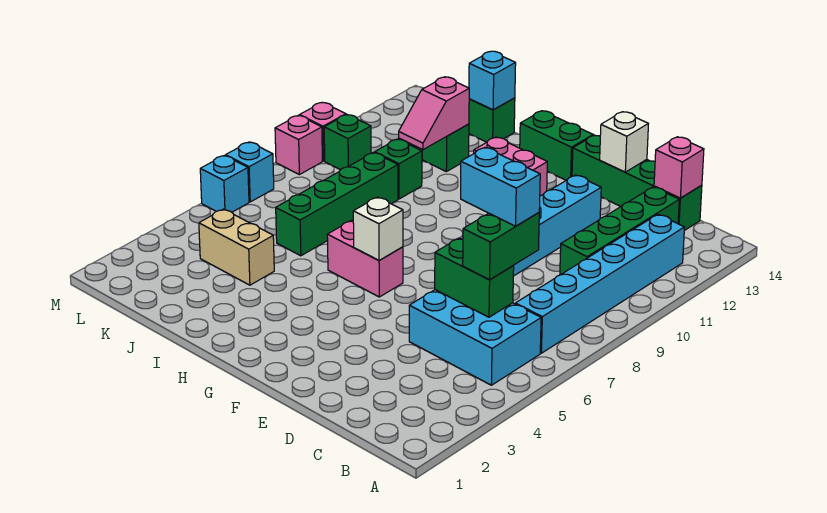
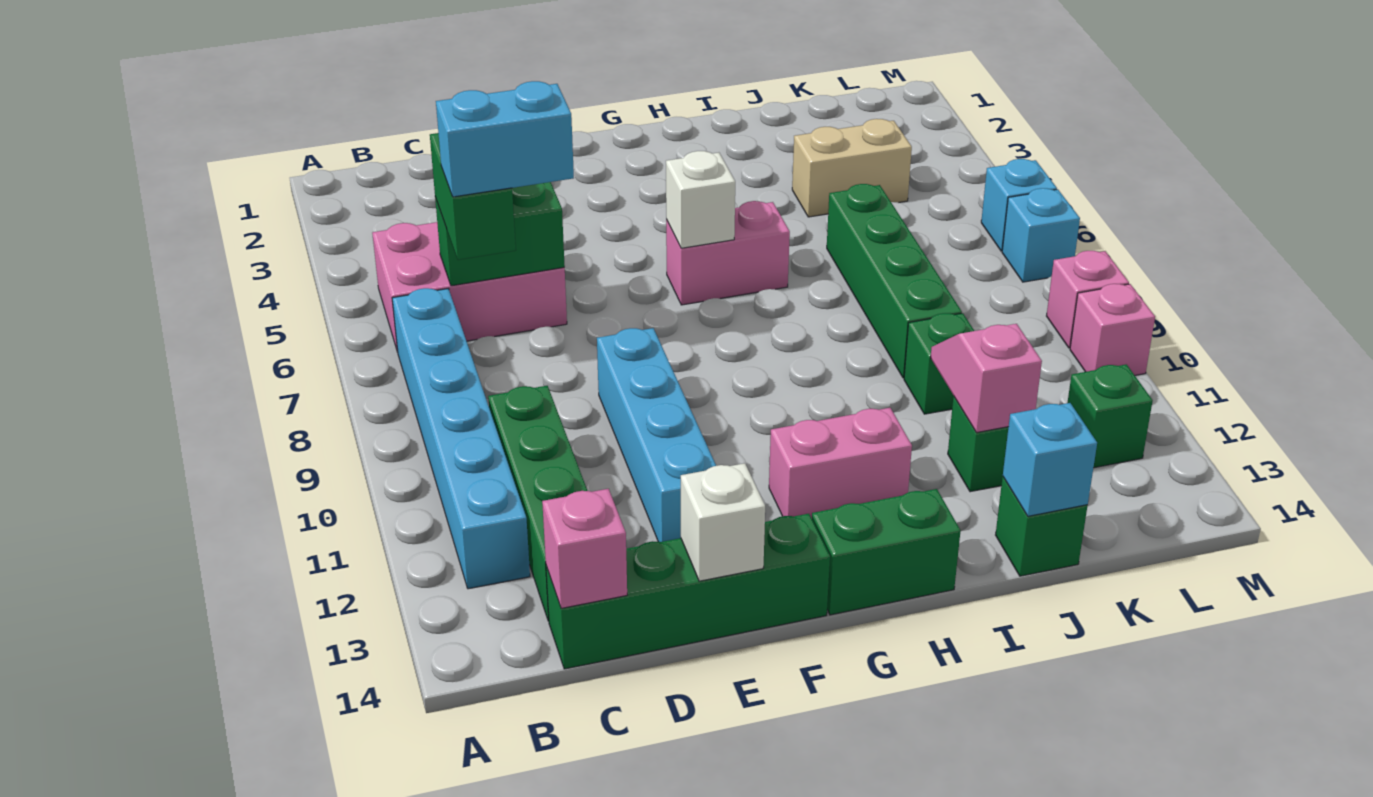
cyan brick B5:D6 level 1 -> pink brick B5:D6 level 1
green brick L10 level 1 -> green brick L12 level 1

